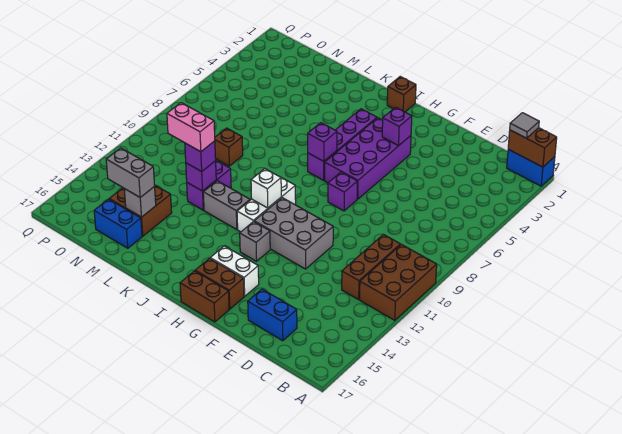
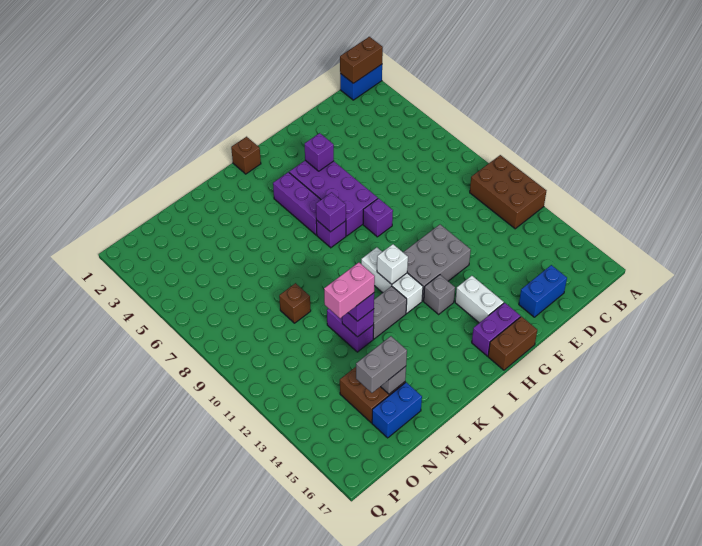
grey tile B1 level 3 -> none
brown brick C10:C12 level 1 -> none
white brick G15:H15 level 1 -> white brick G14:G15 level 1
brown brick G16:H16 level 1 -> purple brick G16:H16 level 1

